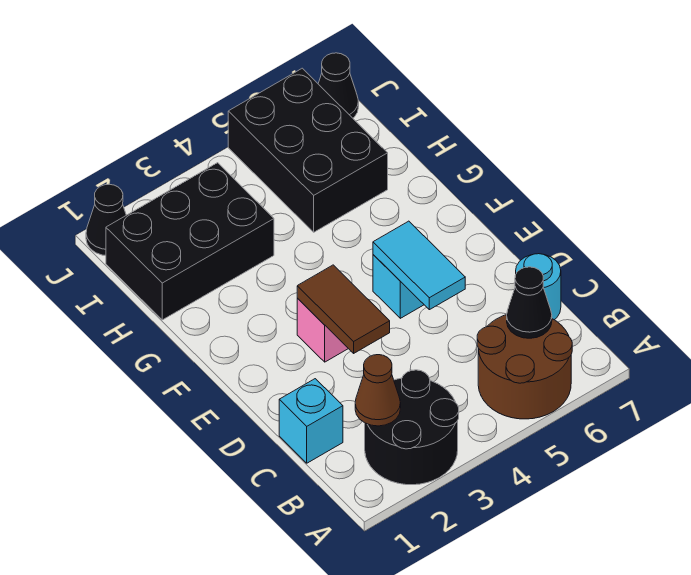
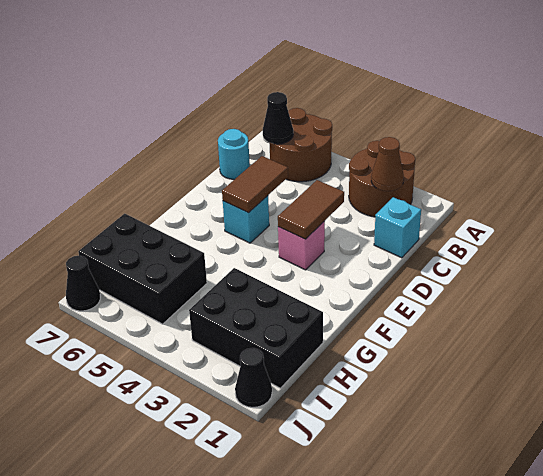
black round brick A2:B3 level 1 -> brown round brick A2:B3 level 1
cyan tile D5:E5 level 2 -> brown tile D5:E5 level 2
black brick H5:J6 level 1 -> black brick H5:I7 level 1

